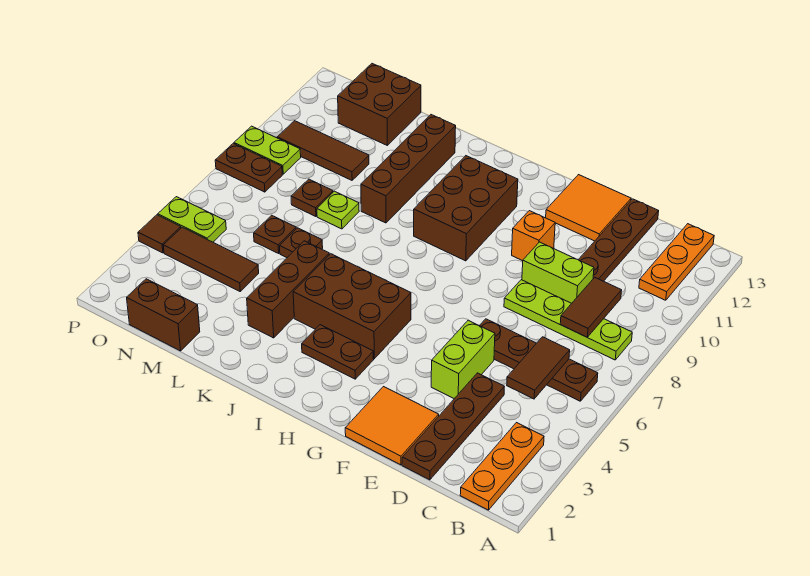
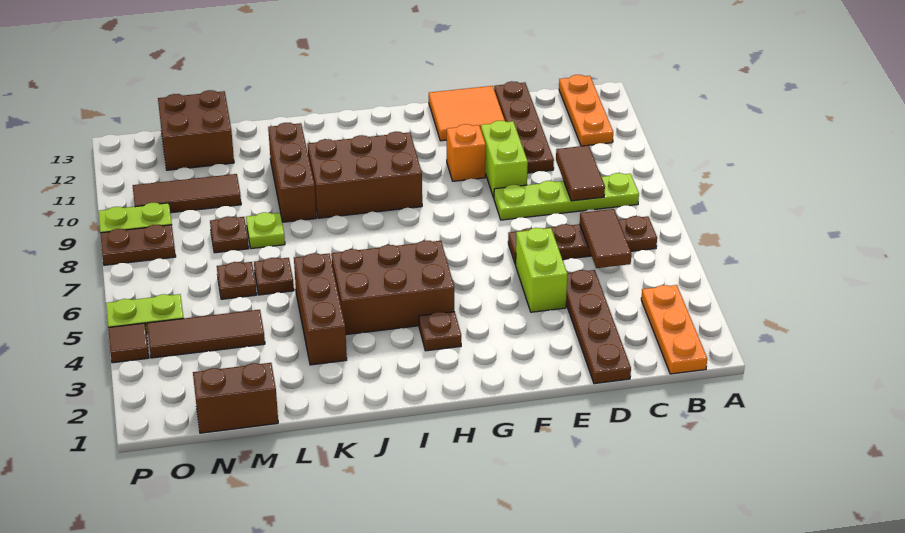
lime brick D9:E9 level 1 -> lime brick E9:E10 level 1
orange tile E1:F2 level 1 -> none
brown plate H3:I3 level 1 -> brown plate H3 level 1
brown brick H9:I11 level 1 -> brown brick H9:J10 level 1
brown brick K9:K12 level 1 -> brown brick K9:K11 level 1

